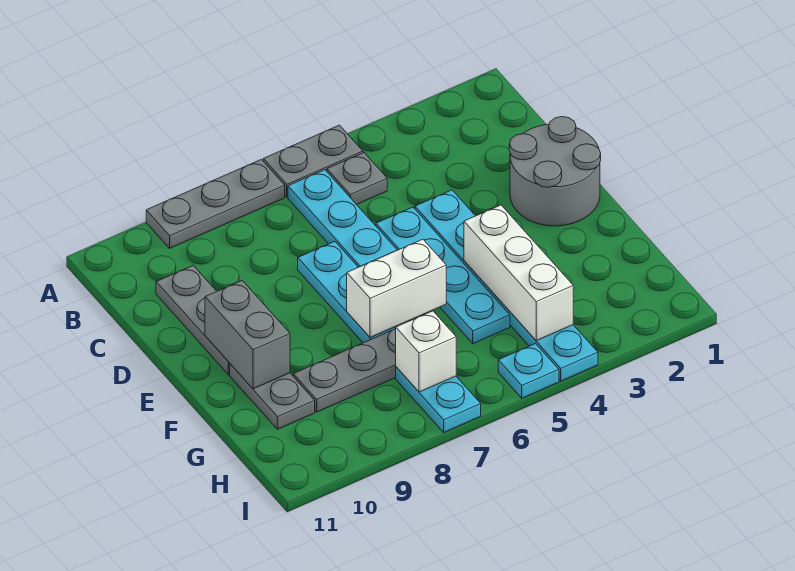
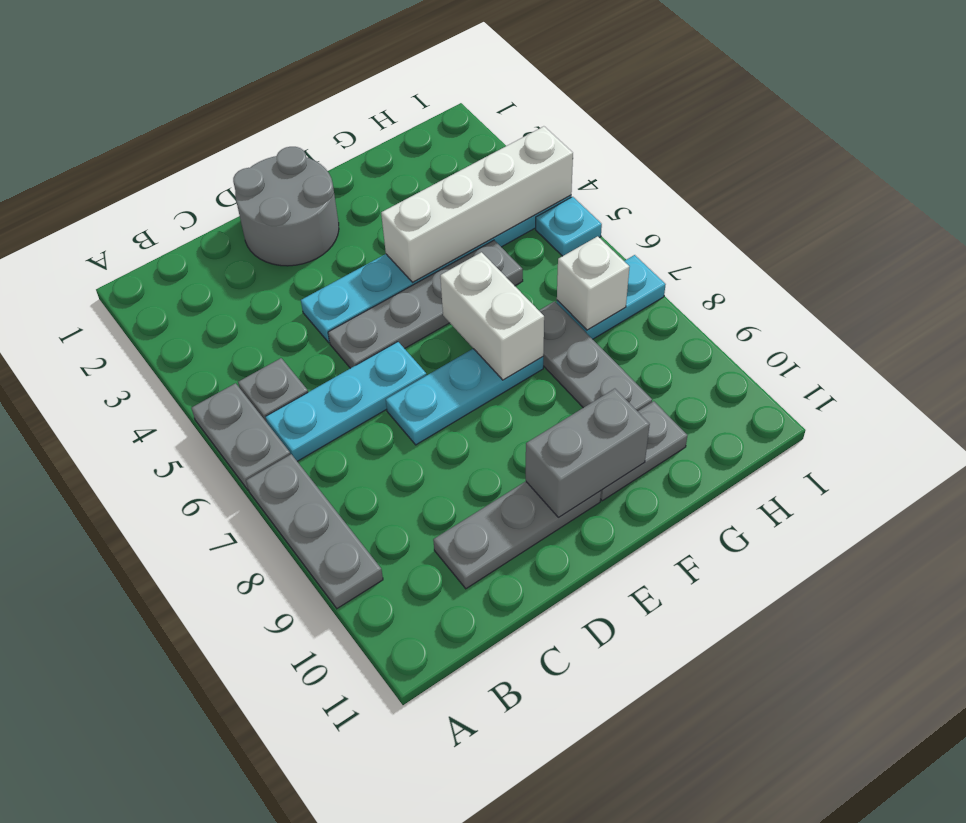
cyan plate D5:G5 level 1 -> grey plate D5:G5 level 1
white brick F4:H4 level 2 -> white brick F4:I4 level 2

